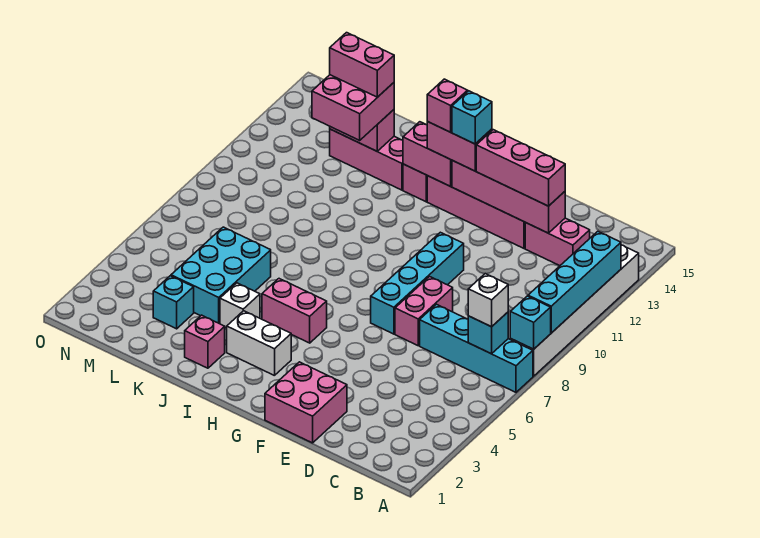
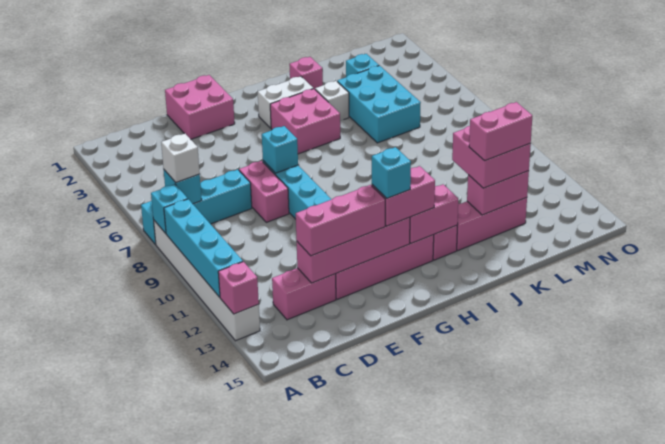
none -> cyan brick F7 level 2
pink brick H5:I5 level 1 -> pink brick H4:I5 level 1
pink brick H13 level 4 -> pink brick A13 level 2

